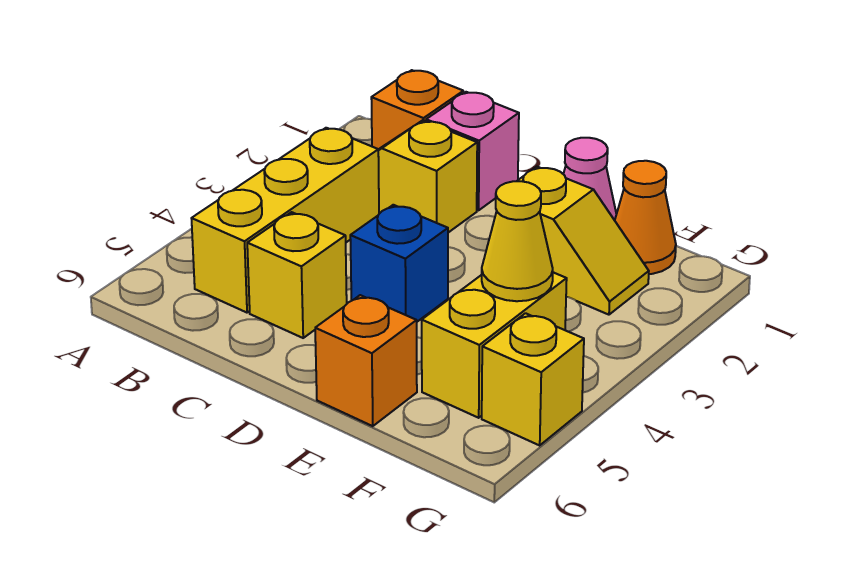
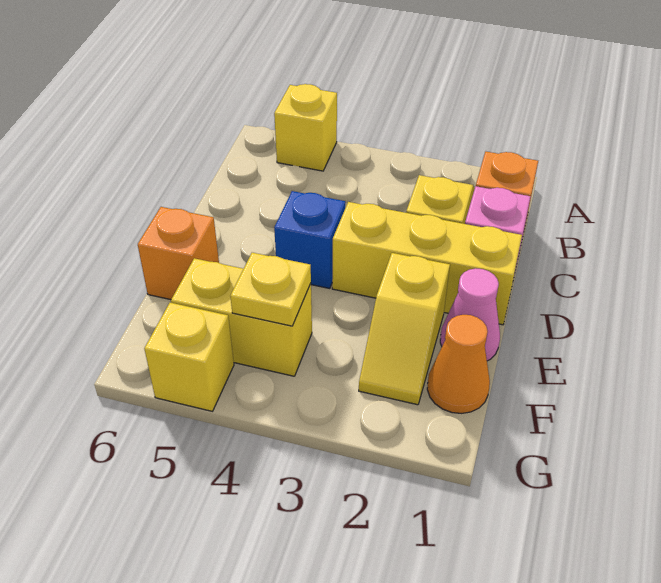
yellow brick B3:B5 level 1 -> yellow brick D1:D3 level 1
yellow brick C5 level 1 -> yellow brick A5 level 1
yellow cone F4 level 2 -> yellow plate F4 level 2

